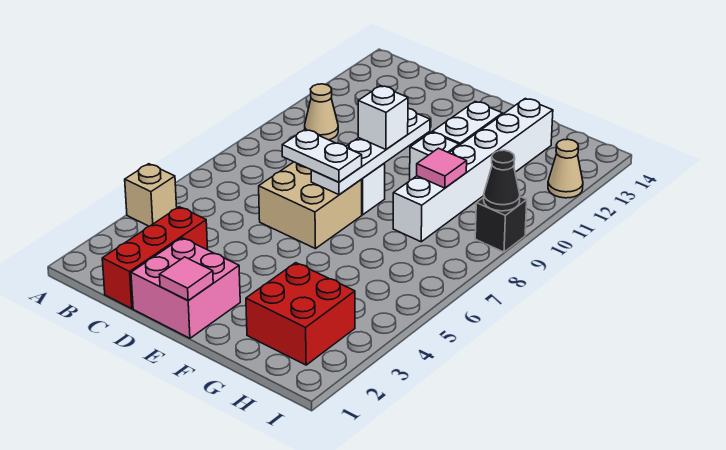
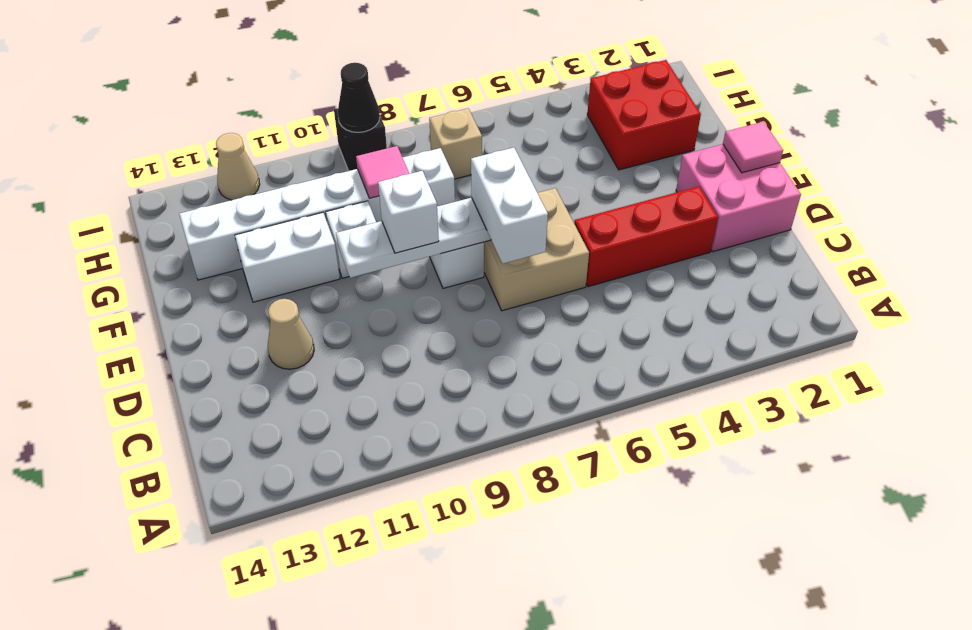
tan brick A4 level 1 -> tan brick H7 level 1
tan cone B10 level 1 -> tan cone D12 level 1
red brick C1:C3 level 1 -> red brick D3:D5 level 1
white plate D7:E7 level 3 -> white brick D7:E7 level 3

